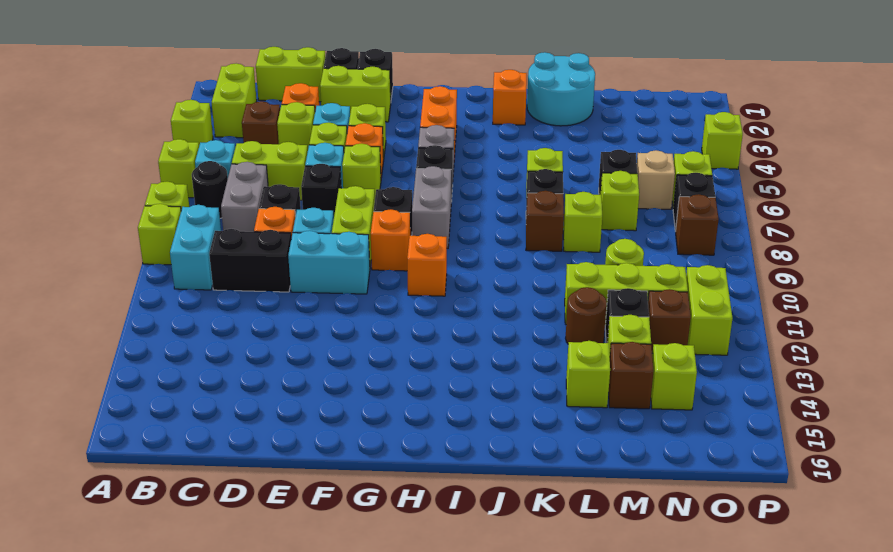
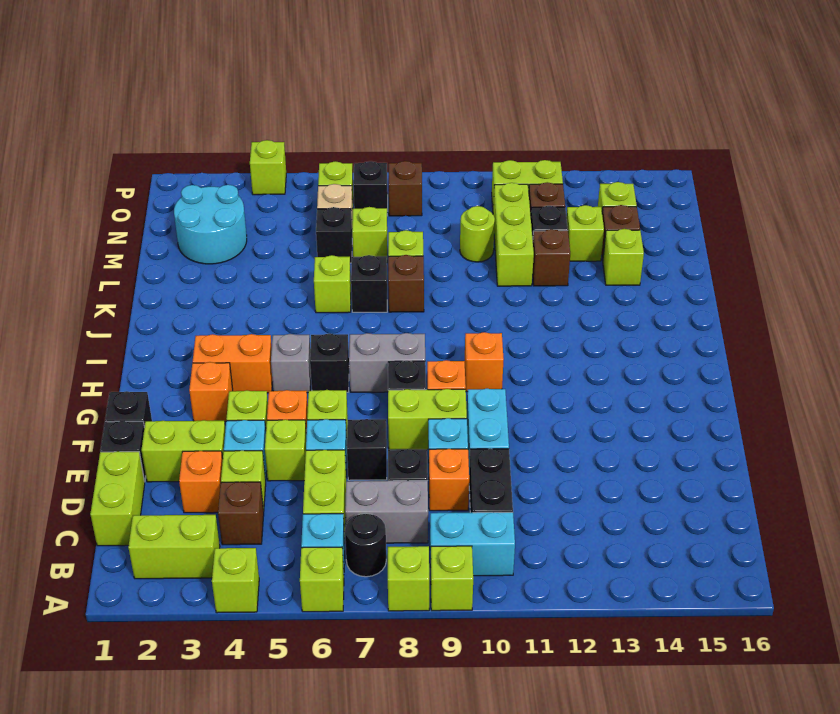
lime brick E2:F2 level 1 -> lime brick E2:E3 level 1
orange brick J2 level 1 -> orange brick G3 level 1
cyan round brick K1:L2 level 1 -> cyan round brick M2:N3 level 1
brown round brick L12 level 1 -> brown brick L12 level 1

